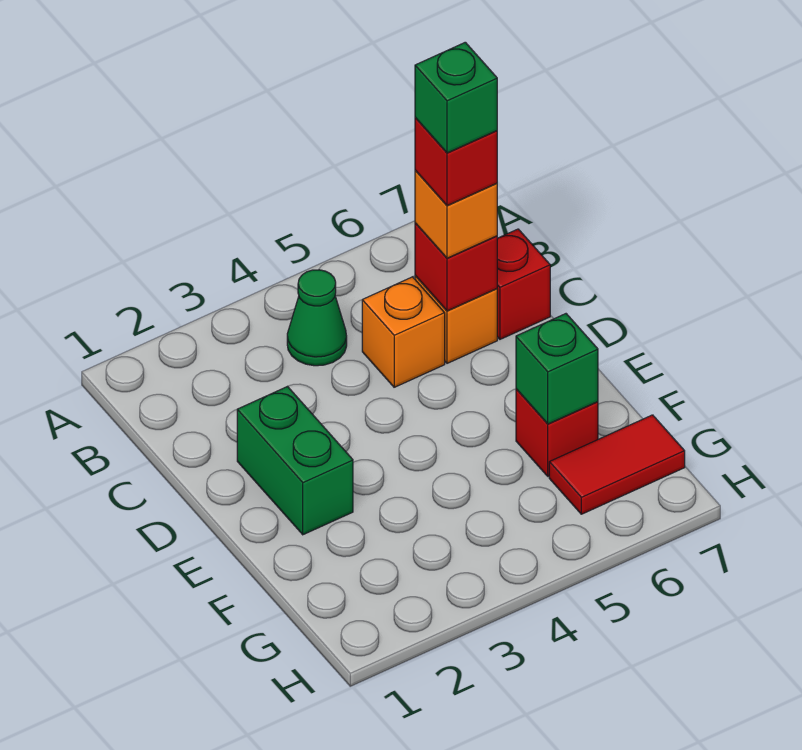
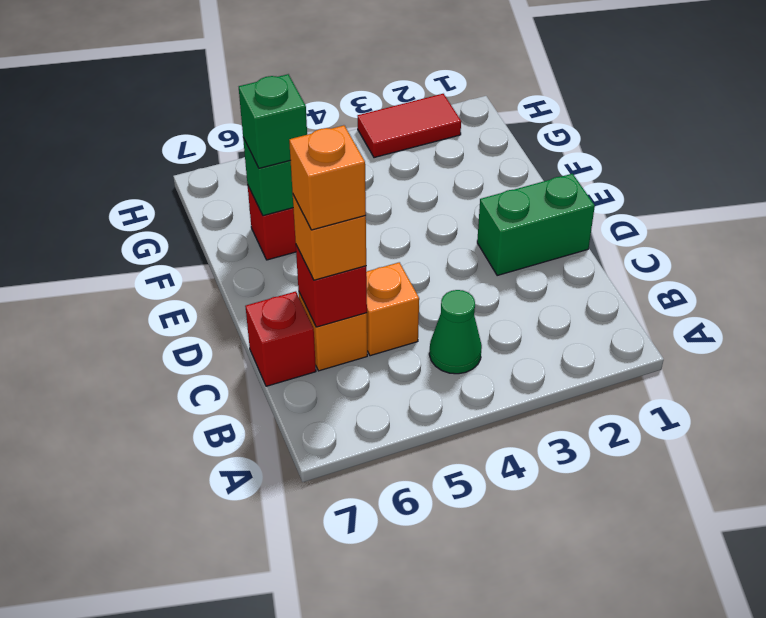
red brick C6 level 4 -> orange brick C6 level 4
green brick C6 level 5 -> green brick F6 level 3
green brick D2:E2 level 1 -> green brick D1:D2 level 1
red tile G6:G7 level 1 -> red tile H2:H3 level 1

